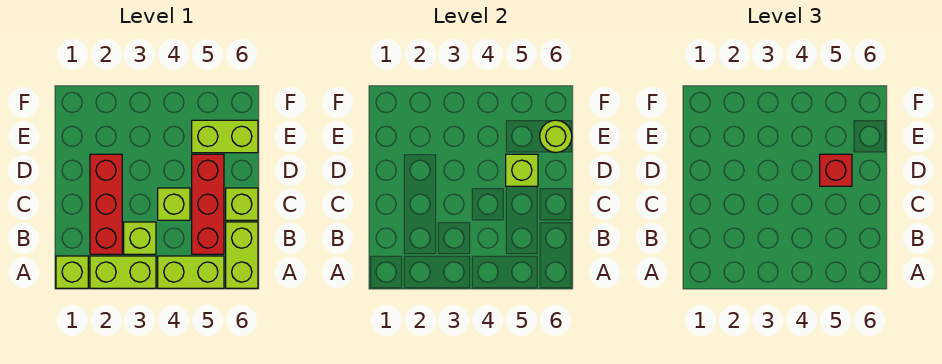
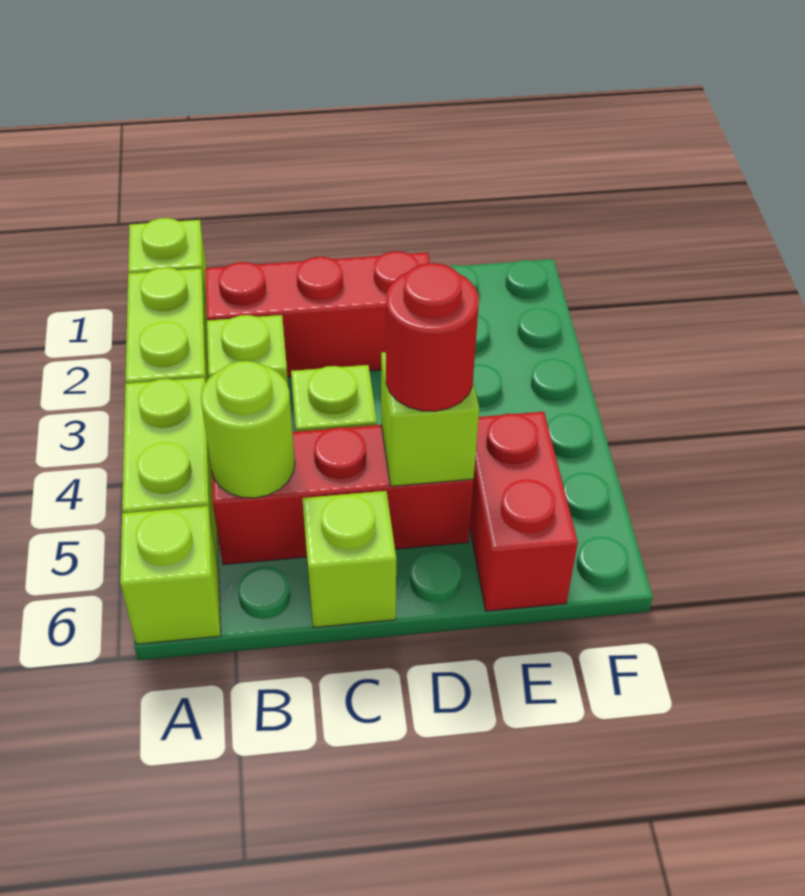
lime brick A6:B6 level 1 -> lime brick A6 level 1
red brick D5 level 3 -> red round brick D5 level 3
lime brick E5:E6 level 1 -> red brick E5:E6 level 1
lime round brick E6 level 2 -> lime round brick B5 level 2

